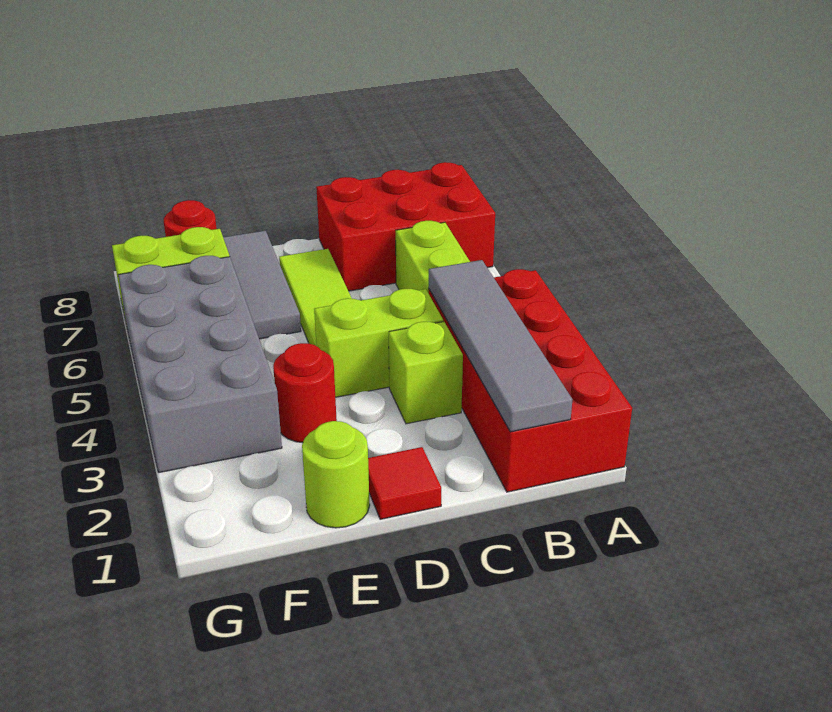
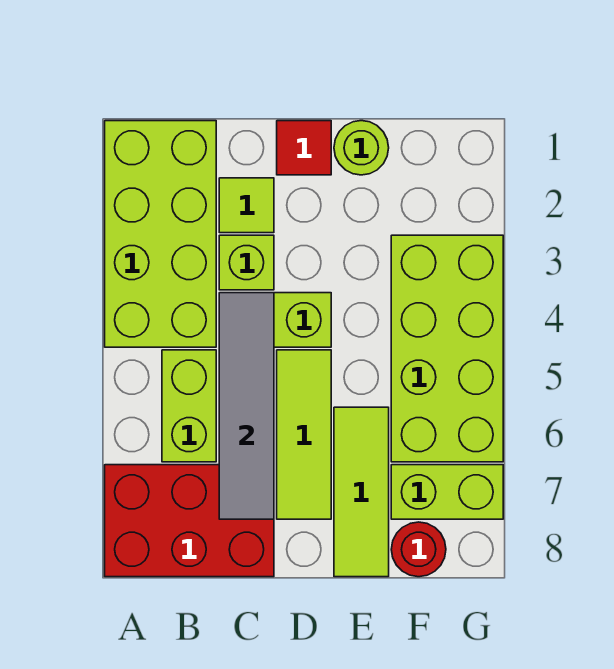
red brick A1:B4 level 1 -> lime brick A1:B4 level 1
grey tile B1:B4 level 2 -> grey tile C4:C7 level 2
none -> lime tile C2 level 1
red round brick E3 level 1 -> none
grey tile E6:E8 level 1 -> lime tile E6:E8 level 1
grey brick F3:G6 level 1 -> lime brick F3:G6 level 1

